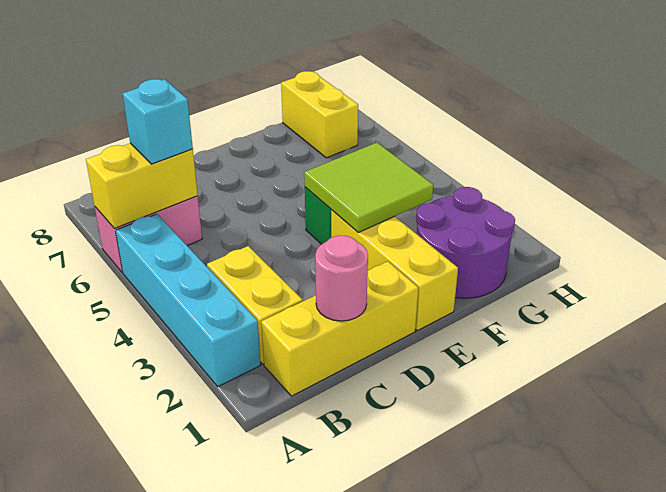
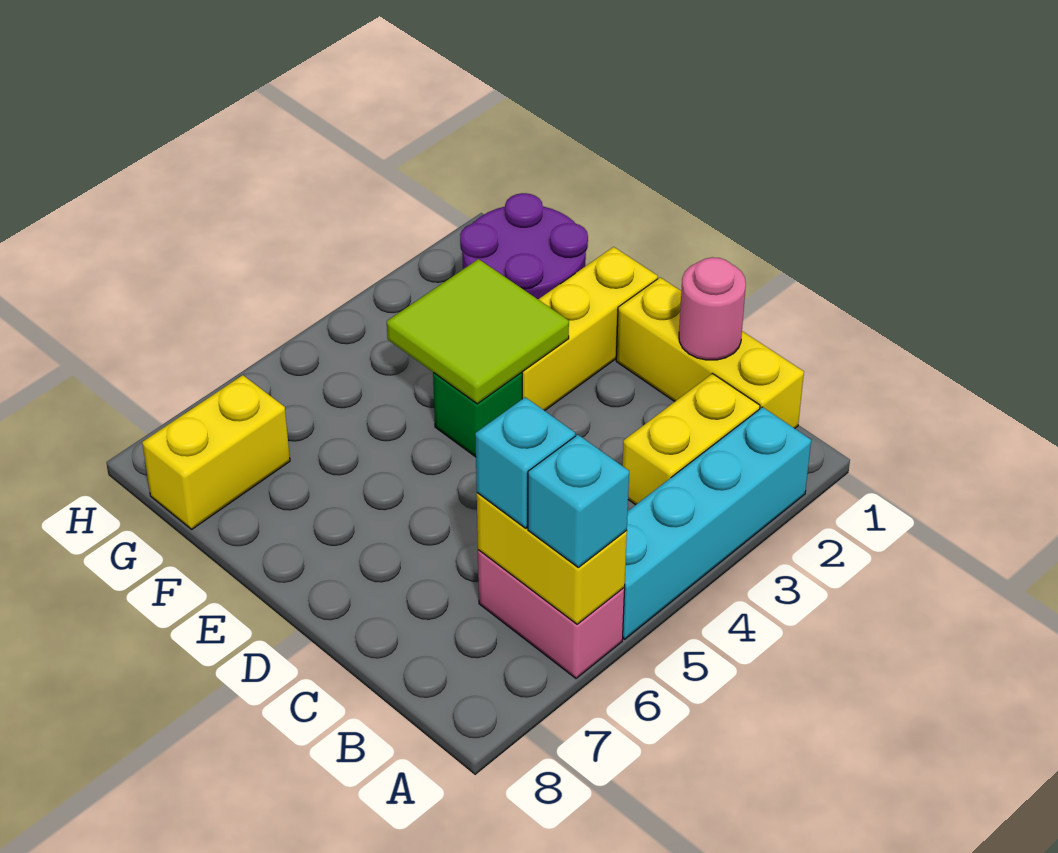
none -> cyan brick A6 level 3

